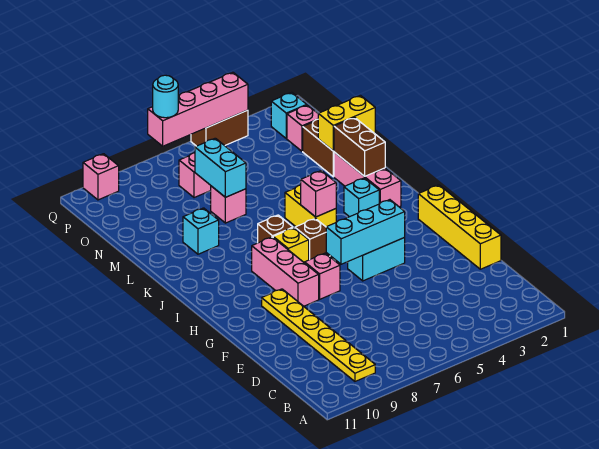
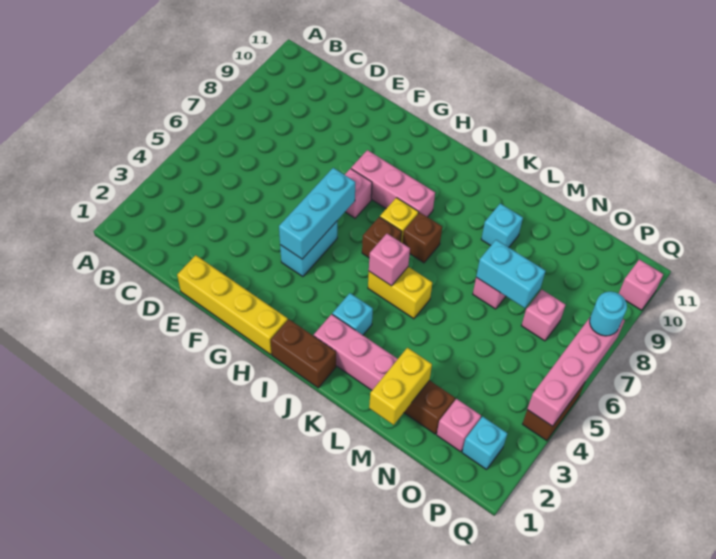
yellow plate B9:G9 level 1 -> none
brown brick K2:L2 level 2 -> brown brick I1:J1 level 1

